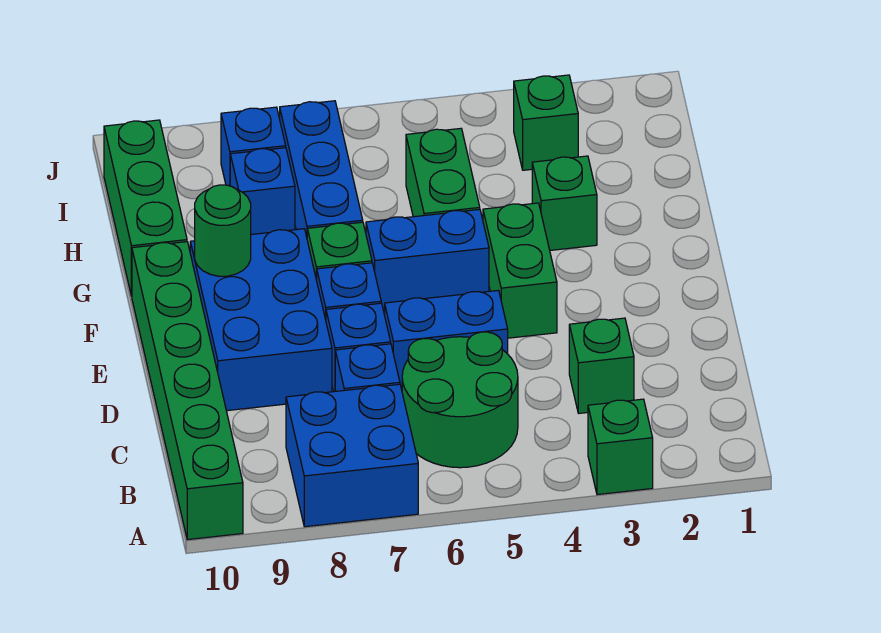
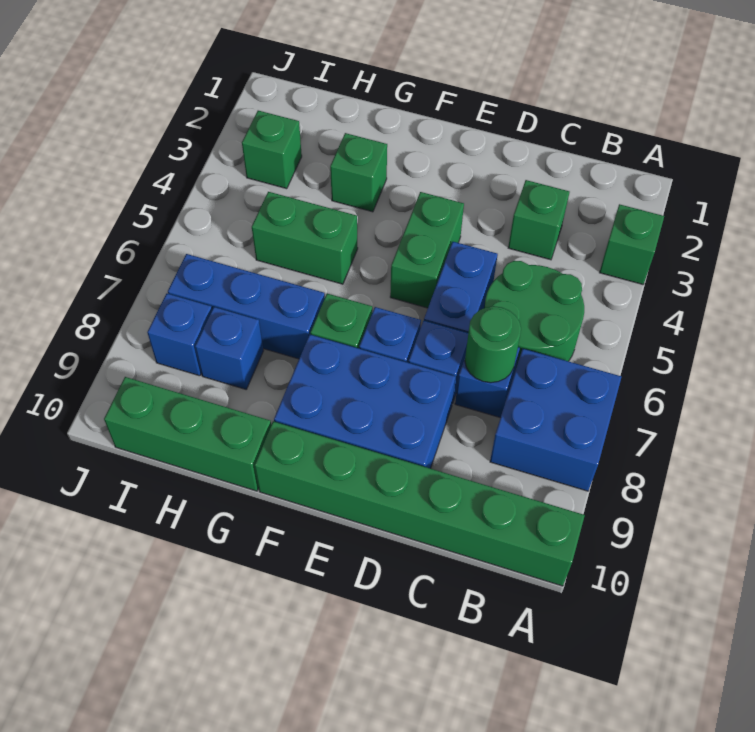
green brick E4:F4 level 1 -> green brick E4:E5 level 1
blue brick F5:F6 level 1 -> none
green round brick F9 level 2 -> green round brick C7 level 2

